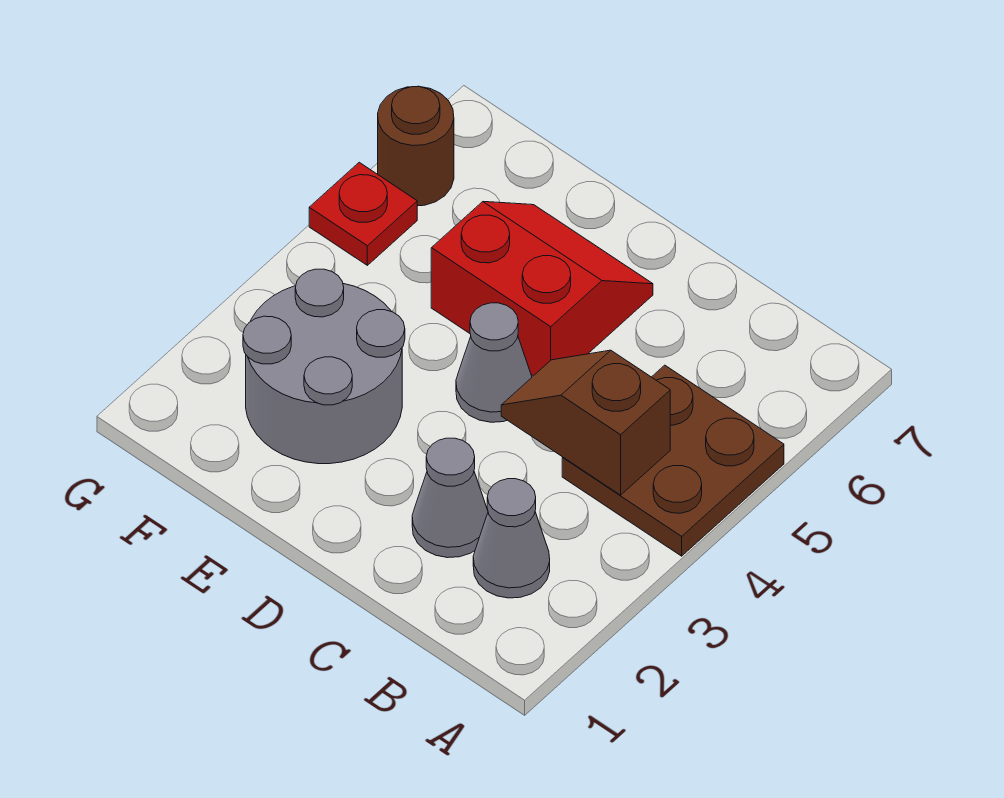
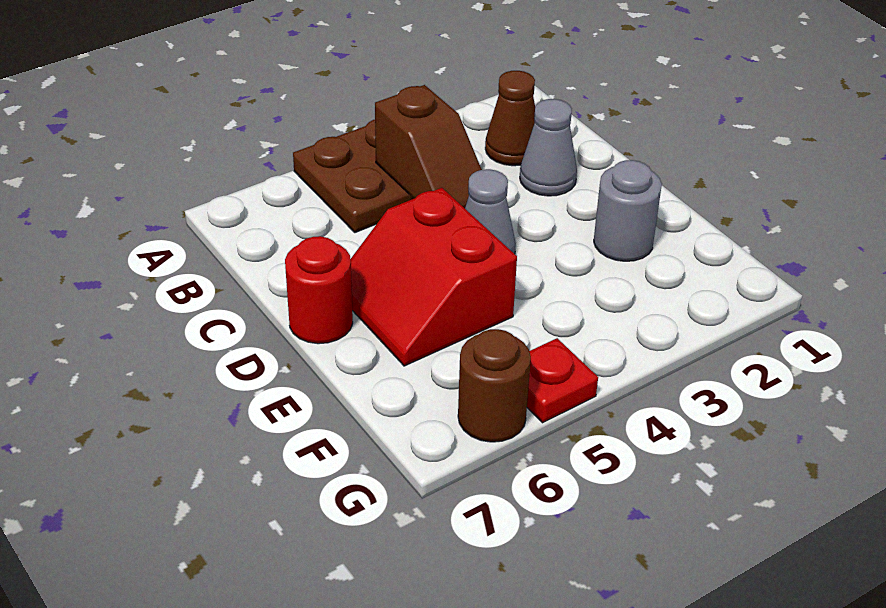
grey cone B2 level 1 -> brown cone B2 level 1
none -> red round brick D7 level 1
grey round brick E2:F3 level 1 -> grey round brick E2 level 1

